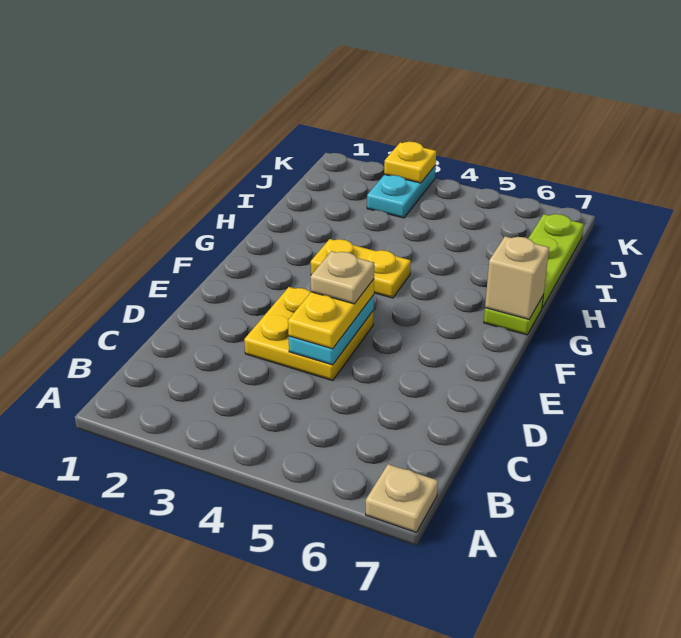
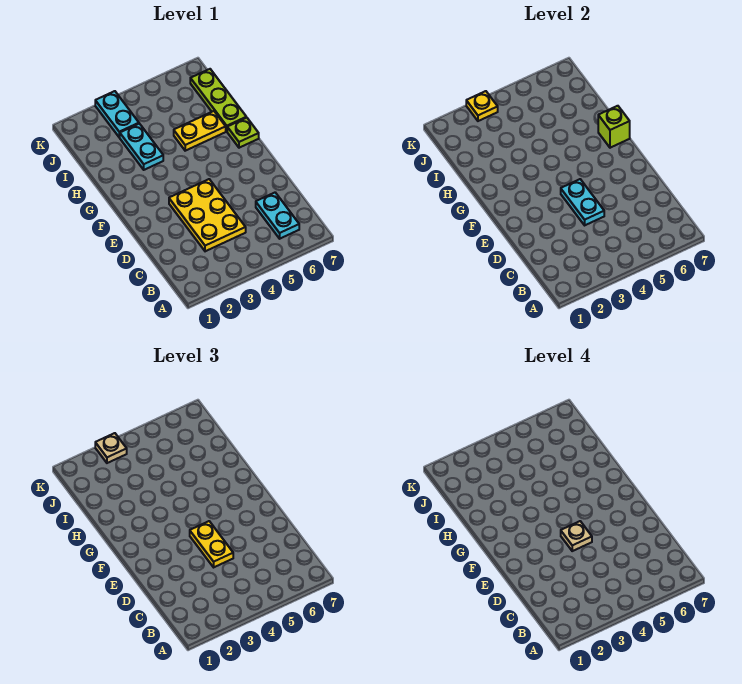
tan plate A7 level 1 -> tan plate K3 level 3
none -> cyan plate B6:C6 level 1
yellow plate D3:E4 level 1 -> yellow plate C3:E4 level 1
yellow plate G3:G4 level 1 -> yellow plate H5:H6 level 1
tan brick G7 level 2 -> lime brick G7 level 2
none -> cyan plate H3:I3 level 1

